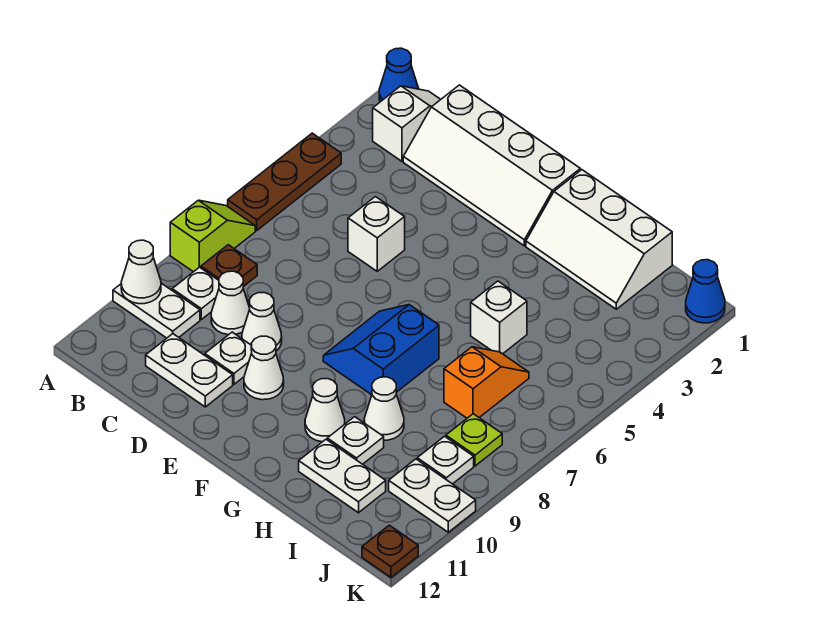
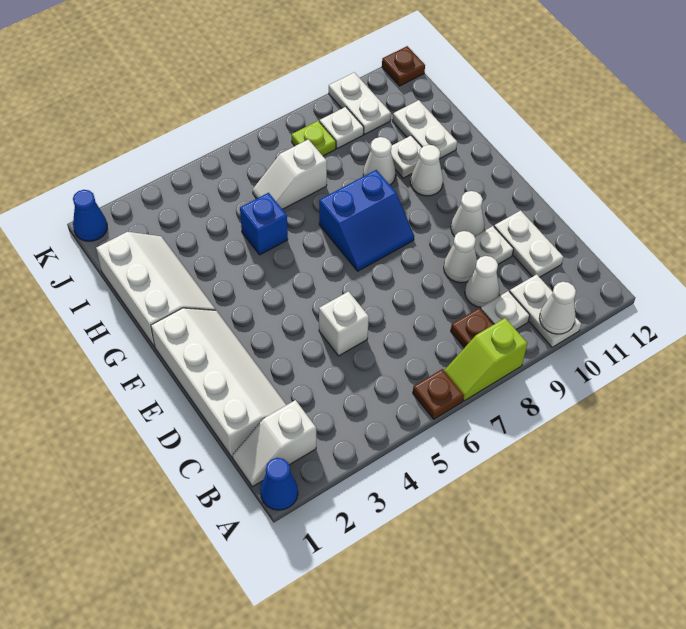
brown plate A4:A6 level 1 -> brown plate A6 level 1
white brick H5 level 1 -> blue brick H5 level 1
orange slope I6:I7 level 1 top 7 -> white slope I6:I7 level 1 top 7

